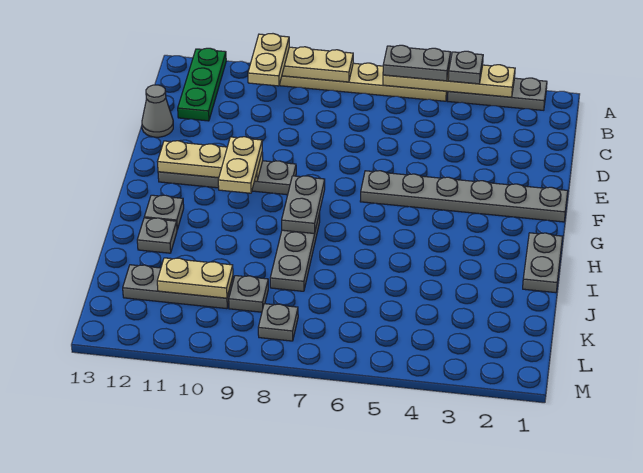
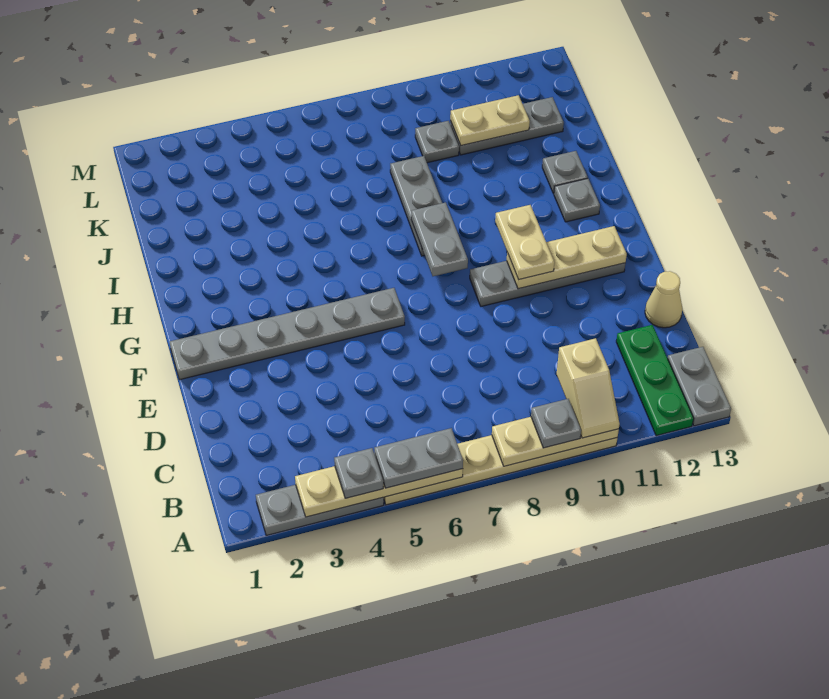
tan plate A10:B10 level 3 -> tan slope A10:B10 level 3 top B
grey cone D13 level 1 -> tan cone D13 level 1
grey plate H1:I1 level 1 -> grey plate A13:B13 level 1
grey plate L8 level 1 -> grey plate A9 level 3

